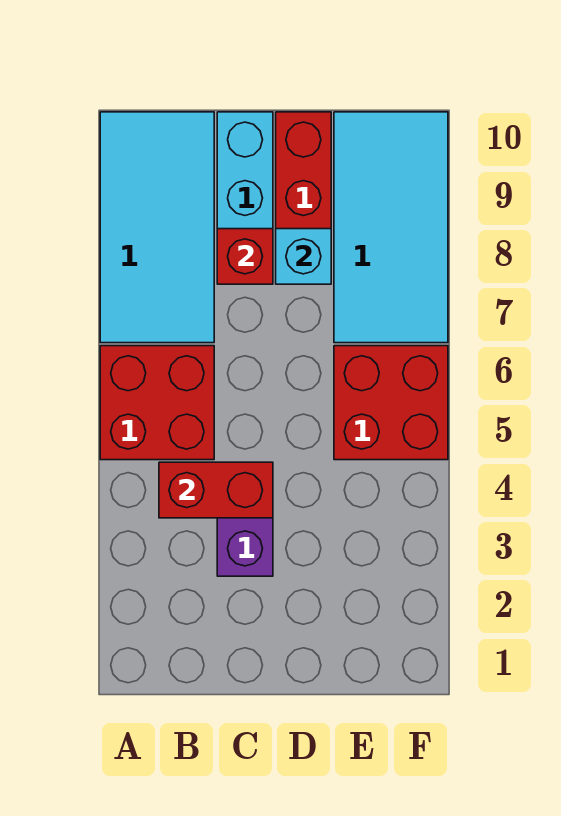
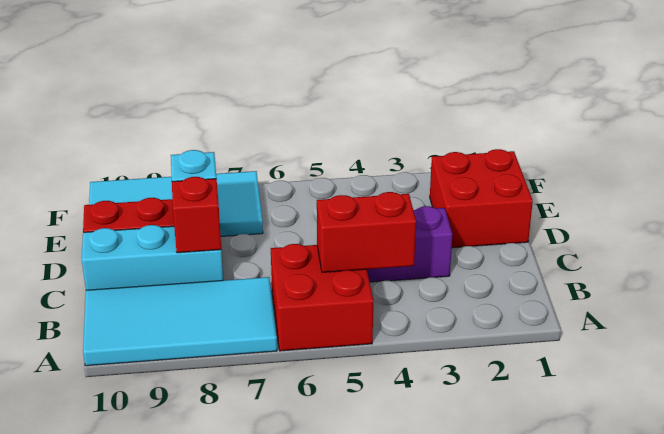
red brick B4:C4 level 2 -> red brick B4:B5 level 2
red brick E5:F6 level 1 -> red brick D1:E2 level 1

